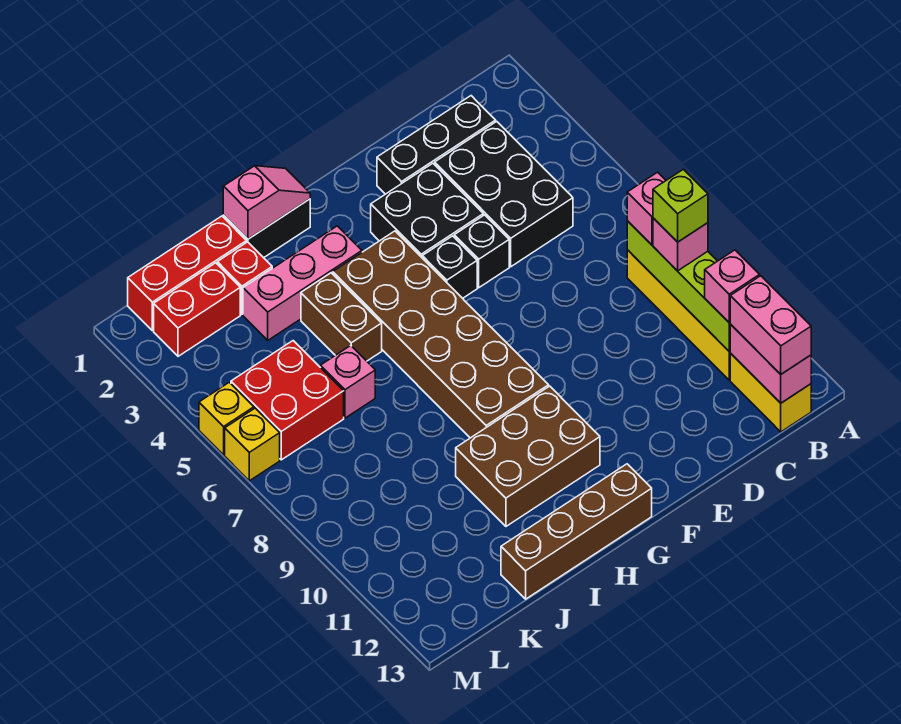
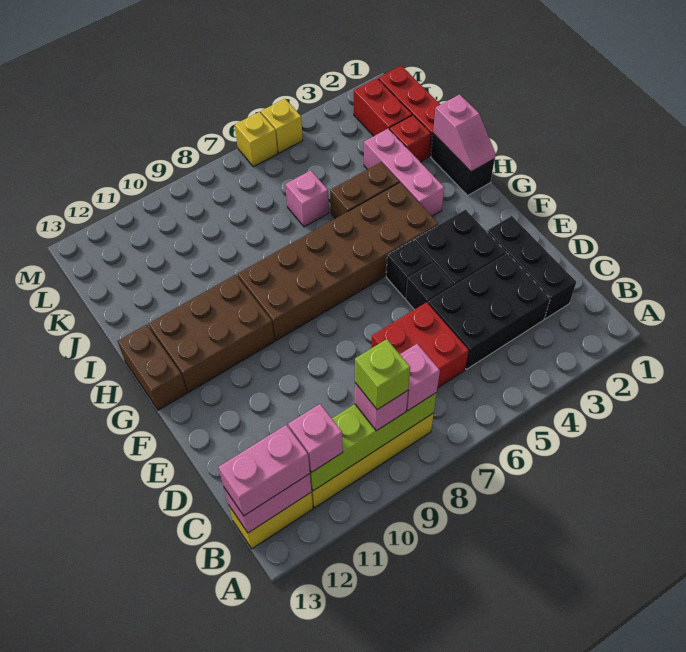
brown brick G10:I11 level 1 -> brown brick G10:H12 level 1
brown brick G13:J13 level 1 -> brown brick G13:H13 level 1
red brick K5:L6 level 1 -> red brick C6:D7 level 1

